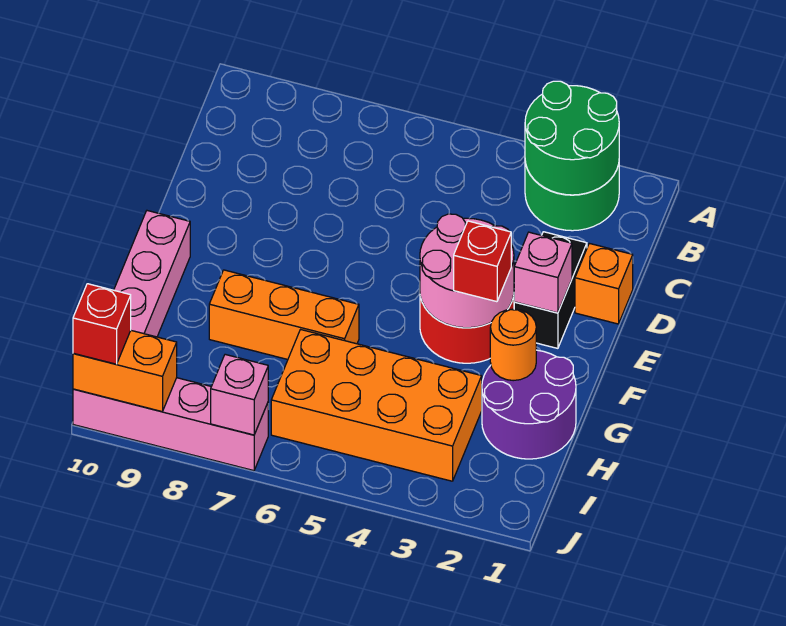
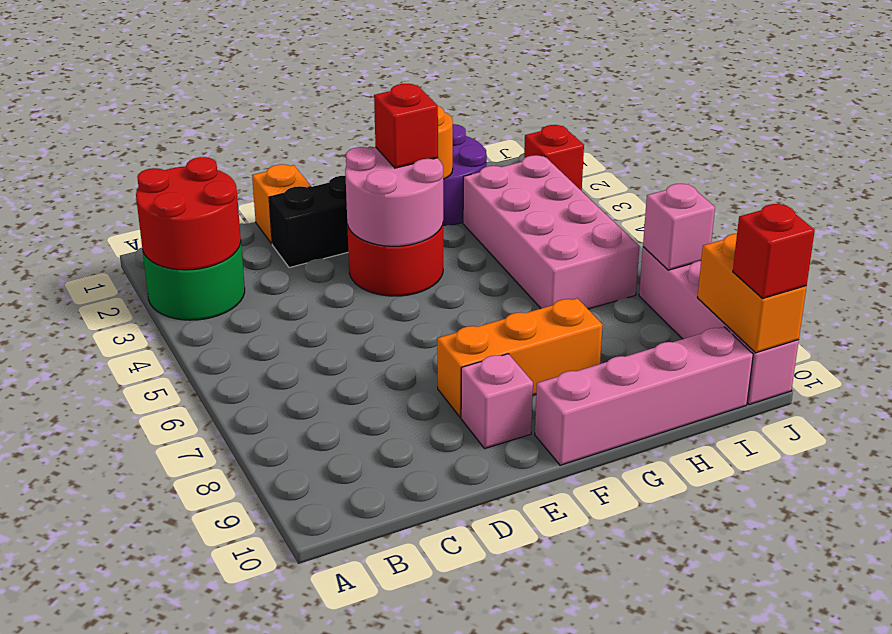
green round brick A2:B3 level 2 -> red round brick A2:B3 level 2
pink brick E2 level 2 -> pink brick E9 level 1
orange brick G6:G8 level 1 -> orange brick E8:G8 level 1
orange brick H3:I6 level 1 -> pink brick H3:I6 level 1
none -> red brick J2 level 1

